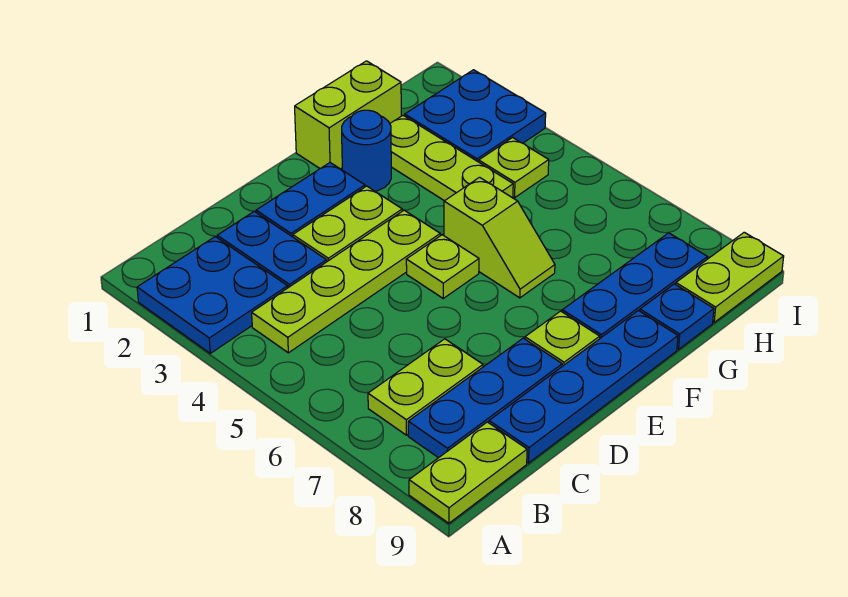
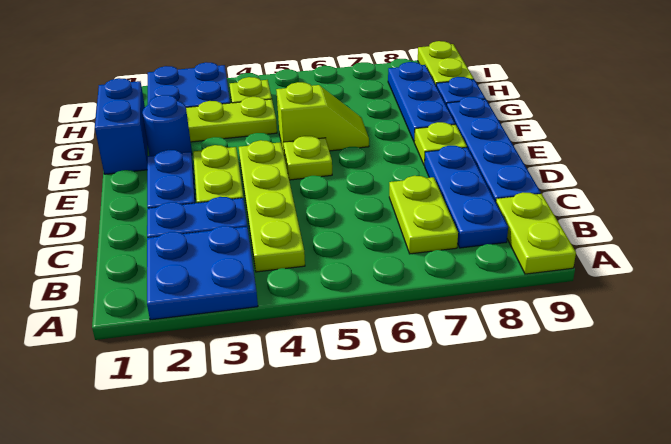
lime brick F1:G1 level 1 -> blue brick F1:G1 level 1

